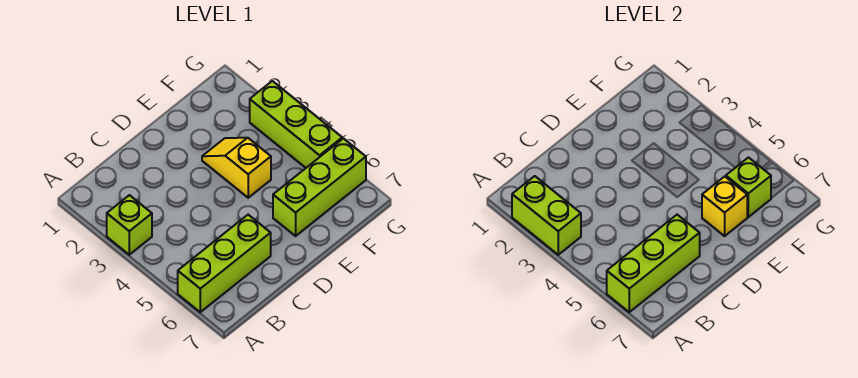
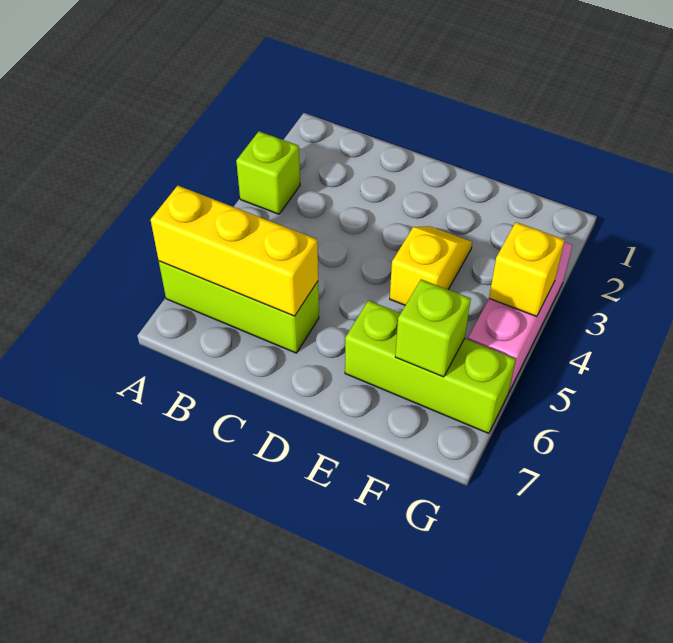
lime brick A2:A3 level 2 -> none
lime brick A6:C6 level 2 -> yellow brick A6:C6 level 2
yellow brick E6 level 2 -> yellow brick G4 level 2
lime brick G3:G5 level 1 -> pink brick G3:G5 level 1

